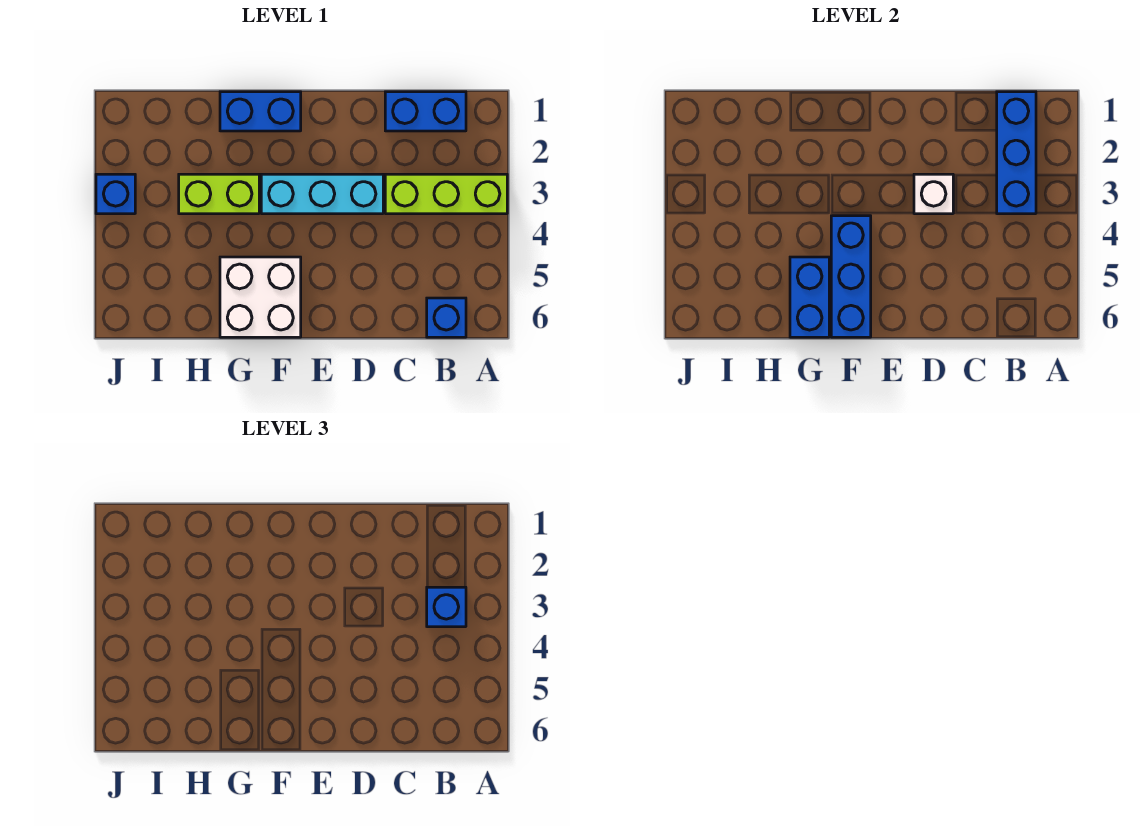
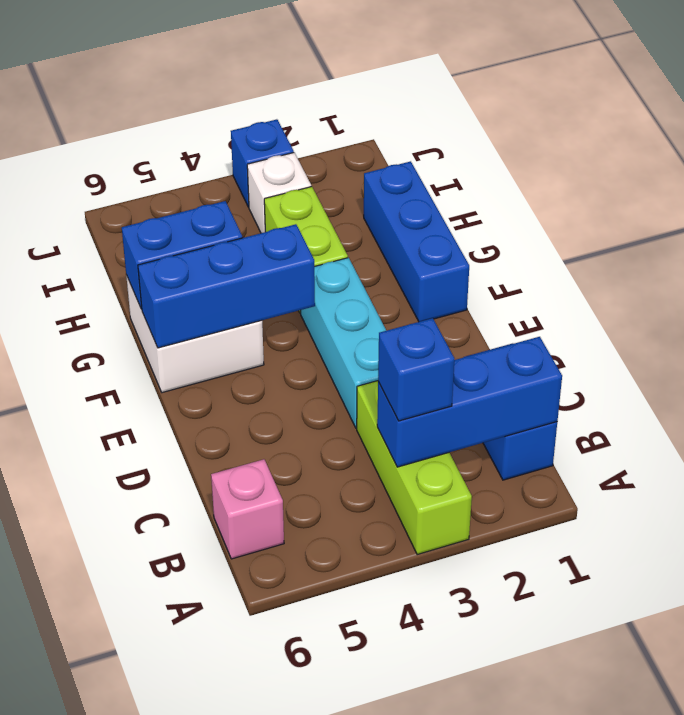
blue brick B6 level 1 -> pink brick B6 level 1
white brick D3 level 2 -> white brick I3 level 1
blue brick F1:G1 level 1 -> blue brick F1:H1 level 1

